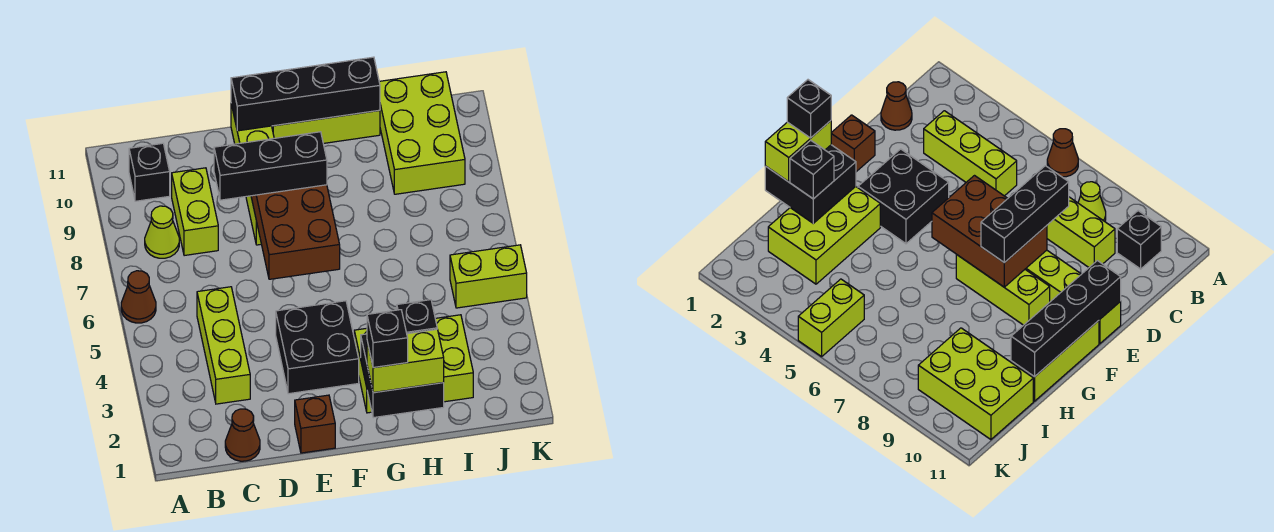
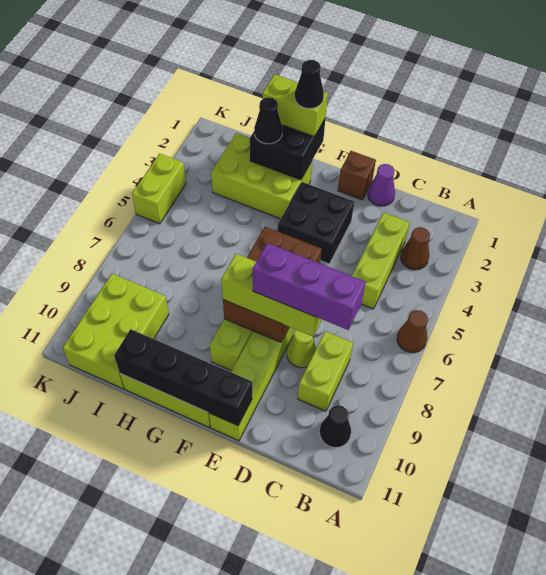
lime cone B8 level 1 -> lime cone D8 level 1
black brick B10 level 1 -> black cone B10 level 1
brown cone C1 level 1 -> brown cone B3 level 1
none -> purple brick C8:E8 level 4
none -> purple cone D1 level 1
black brick D8:F8 level 3 -> lime brick D8:F8 level 3
black brick G1 level 4 -> black cone G1 level 4
black brick H2 level 3 -> black cone H2 level 3
lime brick J5:K5 level 1 -> lime brick K4:K5 level 1

